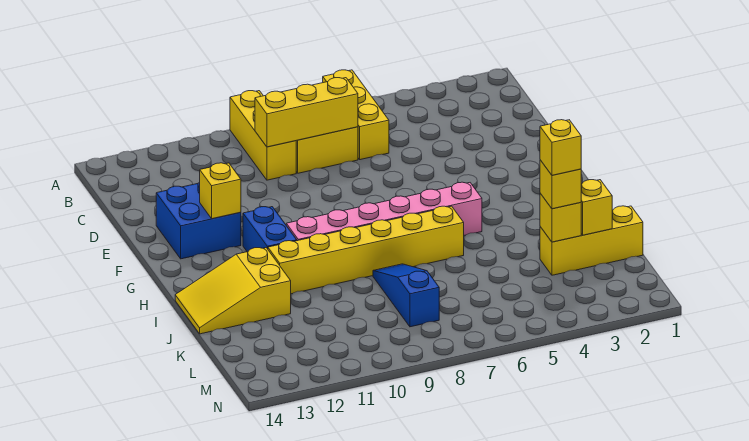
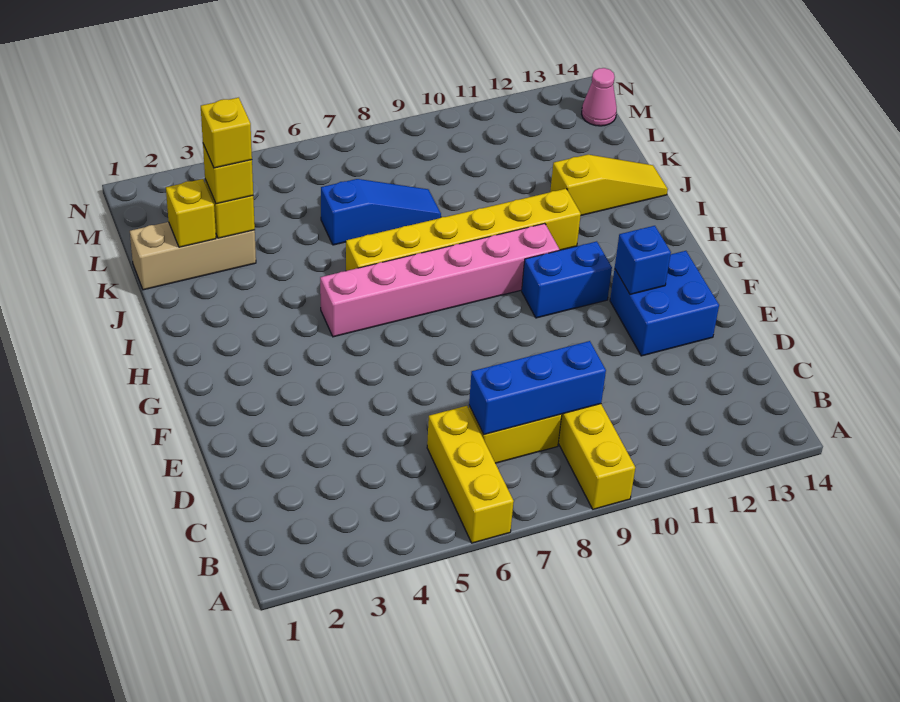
yellow brick C7:C9 level 2 -> blue brick C7:C9 level 2
yellow brick F12 level 2 -> blue brick F12 level 2
blue brick G11:H11 level 1 -> blue brick G10:G11 level 1
yellow slope I12:J14 level 1 top 12 -> yellow slope J12:J14 level 1 top 12
blue slope J8:L8 level 1 top L -> blue slope K6:K8 level 1 top 6
yellow brick K1:K3 level 1 -> tan brick K1:K3 level 1
none -> pink cone M14 level 1

